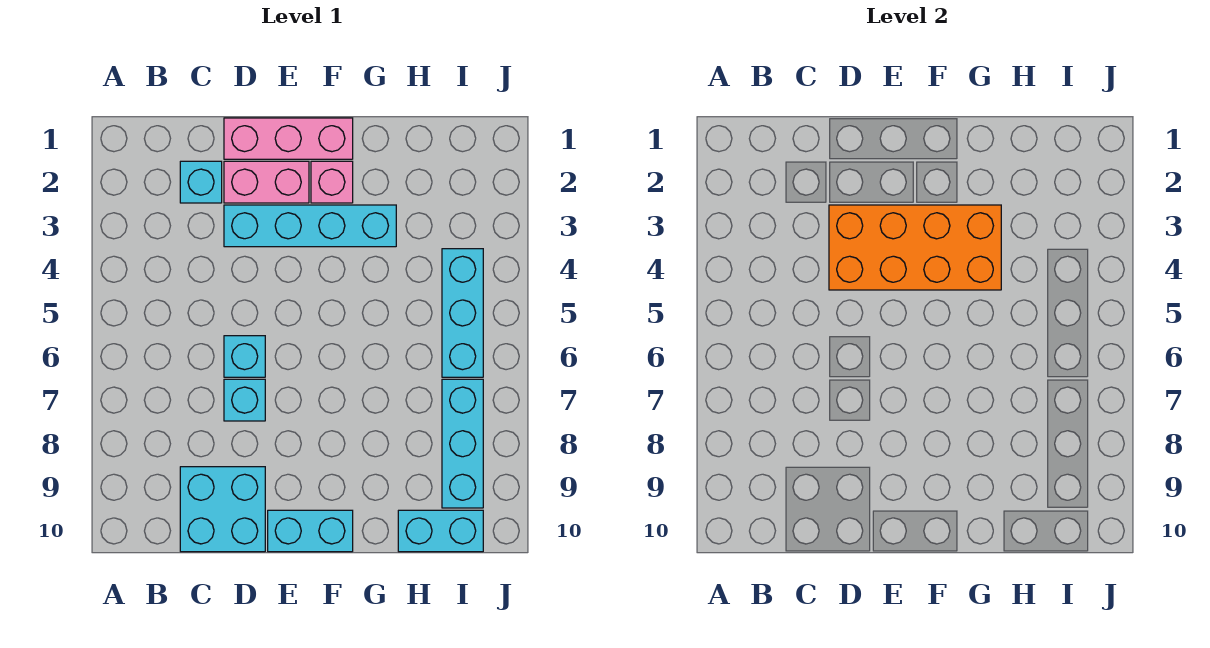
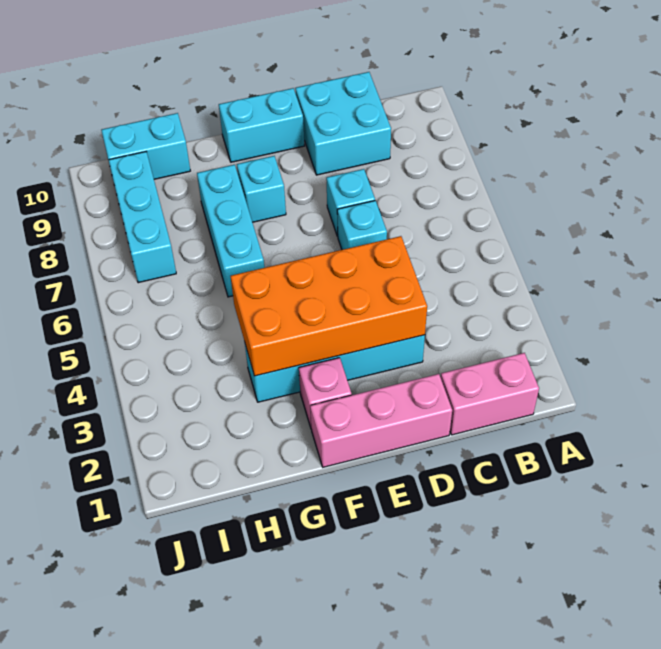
cyan brick C2 level 1 -> cyan brick F8 level 1
pink brick D2:E2 level 1 -> pink brick B1:C1 level 1
cyan brick I4:I6 level 1 -> cyan brick G6:G8 level 1

